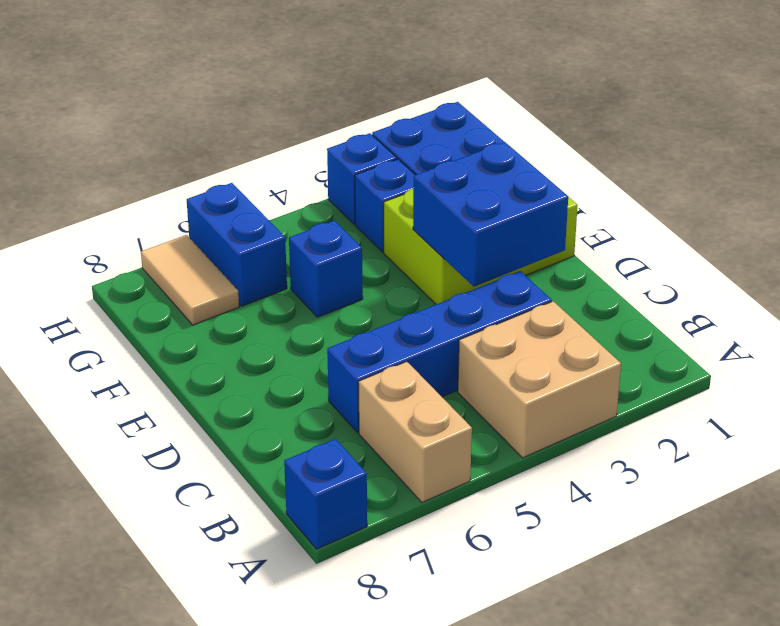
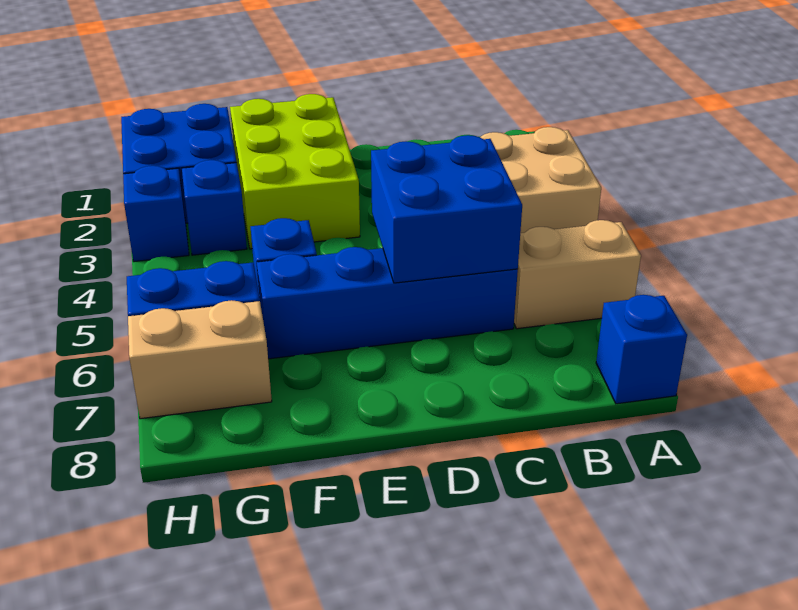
blue brick C3:C6 level 1 -> blue brick C6:F6 level 1
blue brick D2:E3 level 2 -> blue brick C5:D6 level 2
tan tile G7:H7 level 1 -> tan brick G7:H7 level 1

